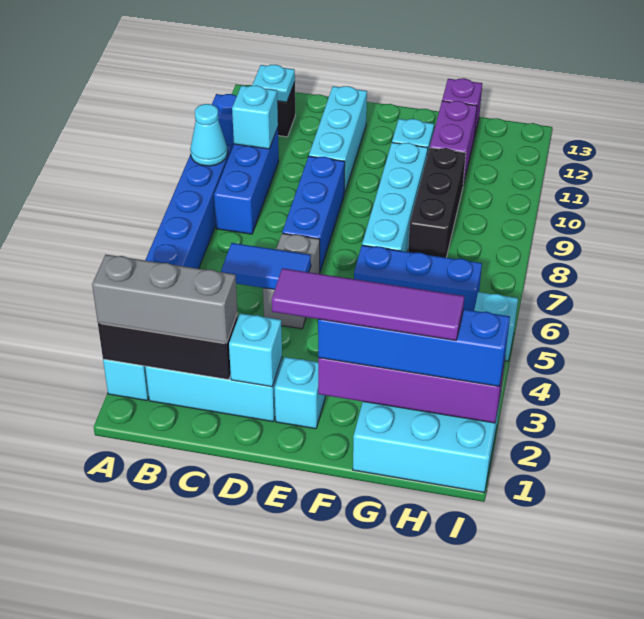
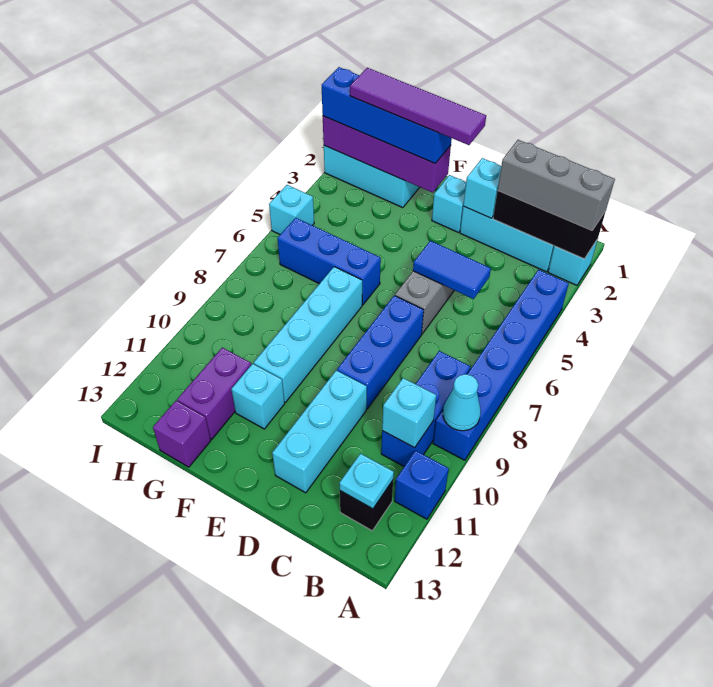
black brick G8:G10 level 1 -> none

